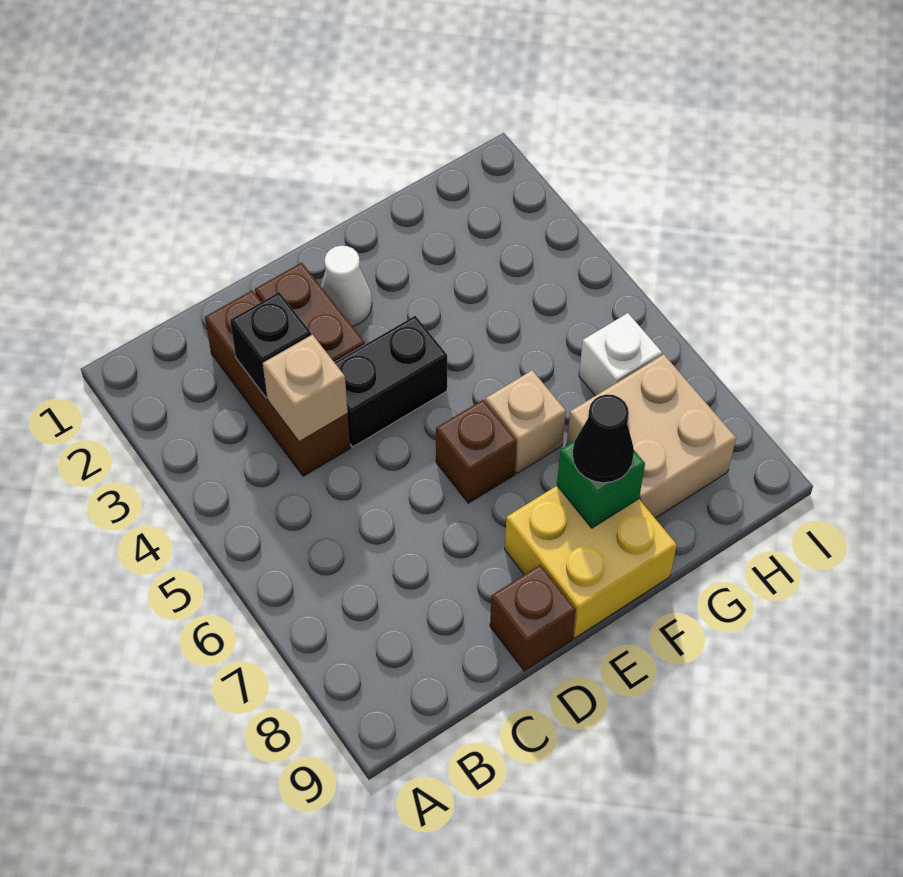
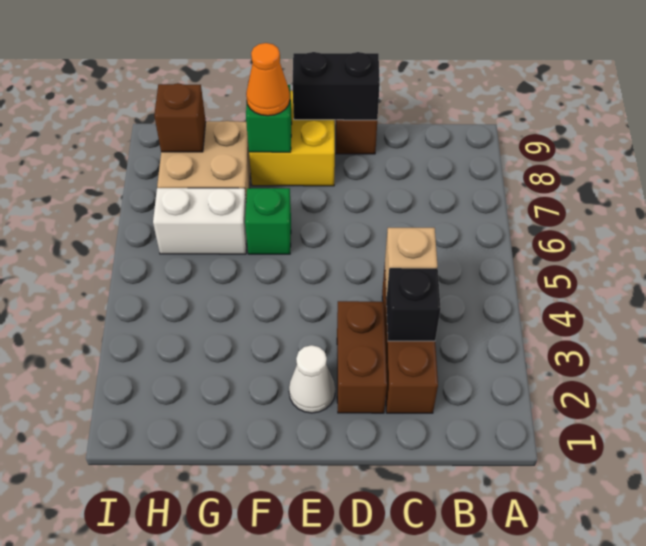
black brick D4:E4 level 1 -> black brick D9:E9 level 2
brown brick E6 level 1 -> brown brick H8 level 2
tan brick F6 level 1 -> green brick F6 level 1
black cone F8 level 3 -> orange cone F8 level 3
white brick H6 level 1 -> white brick G6:H6 level 1

